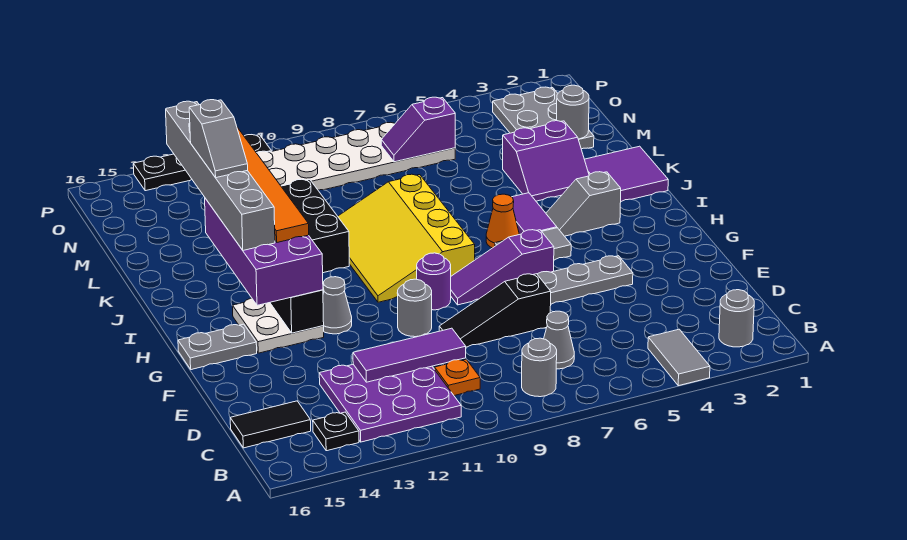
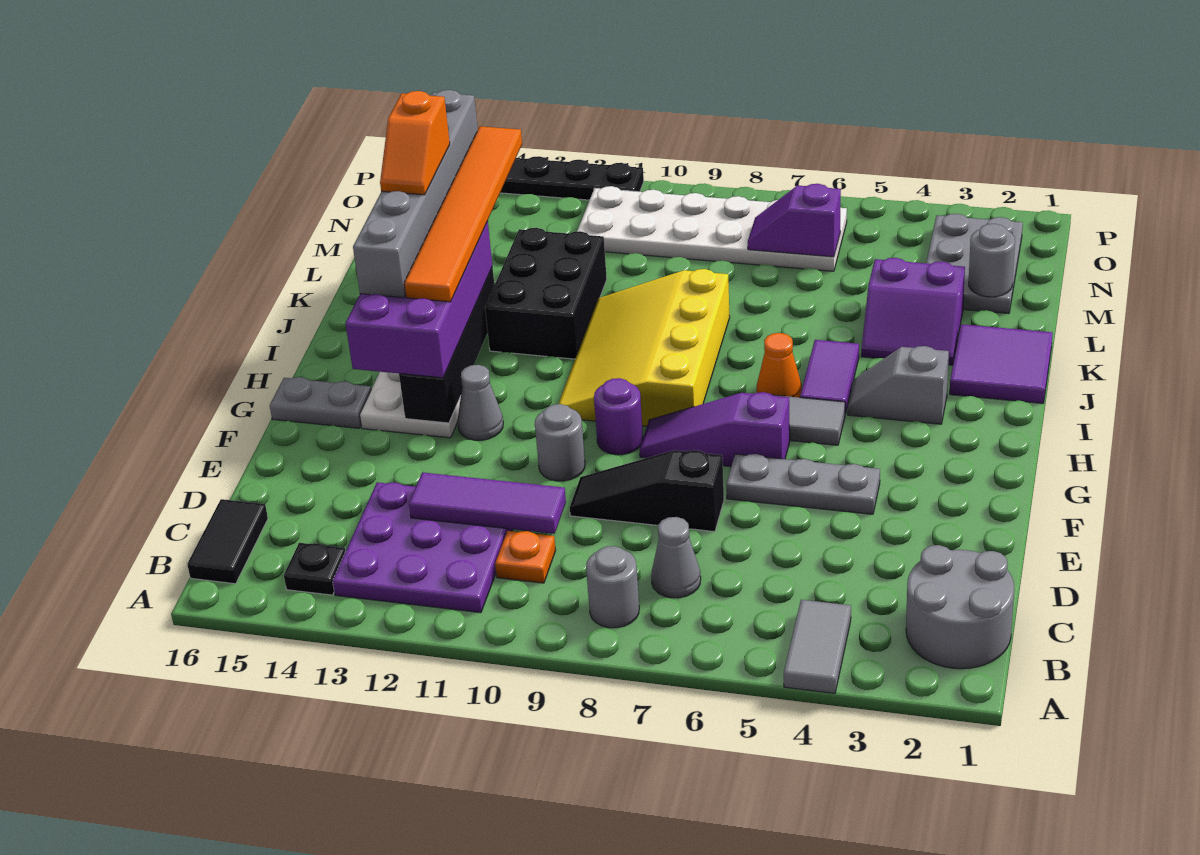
grey round brick B2 level 1 -> grey round brick B1:C2 level 1
black tile C15:C16 level 1 -> black tile B16:C16 level 1
grey slope J14:K14 level 5 top K -> orange slope J14:K14 level 5 top K

